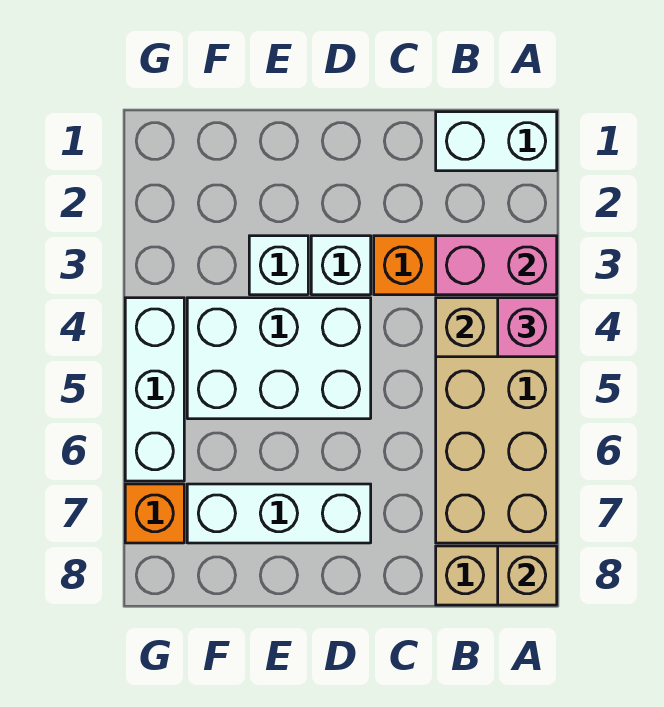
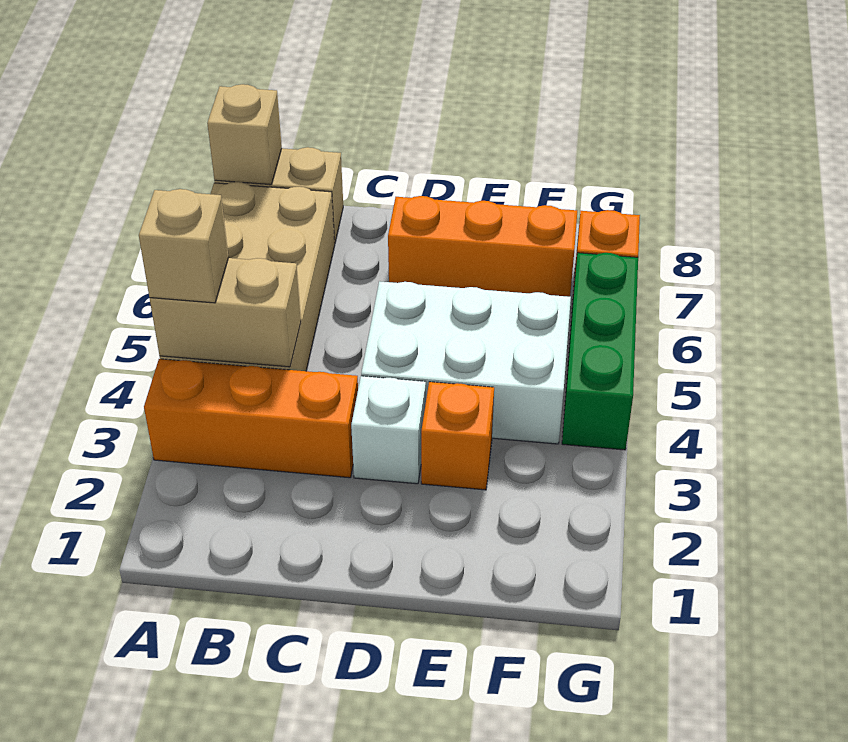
white brick A1:B1 level 1 -> none
pink brick A3:B3 level 2 -> none
pink brick A4 level 3 -> tan brick A4 level 3
white brick D7:F7 level 1 -> orange brick D7:F7 level 1
white brick E3 level 1 -> orange brick E3 level 1
white brick G4:G6 level 1 -> green brick G4:G6 level 1

